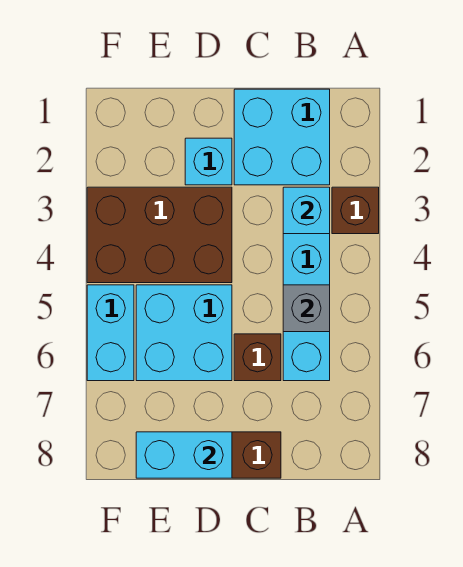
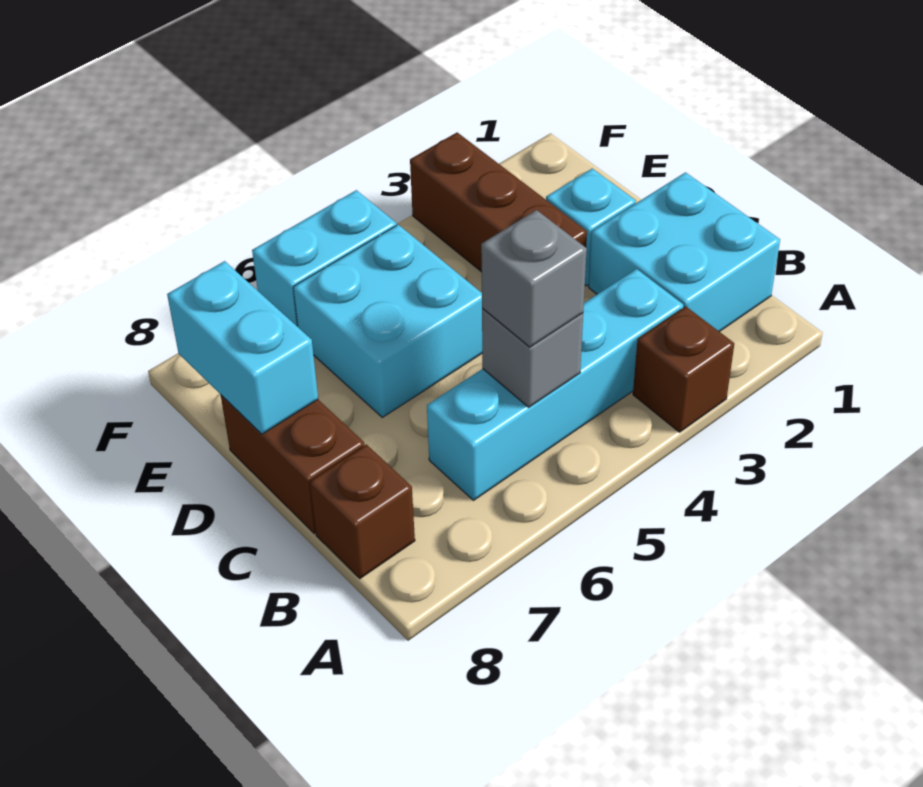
cyan brick B3 level 2 -> none
none -> grey brick B5 level 3
brown brick C6 level 1 -> brown brick B8 level 1
brown brick D3:F4 level 1 -> brown brick D3:F3 level 1

